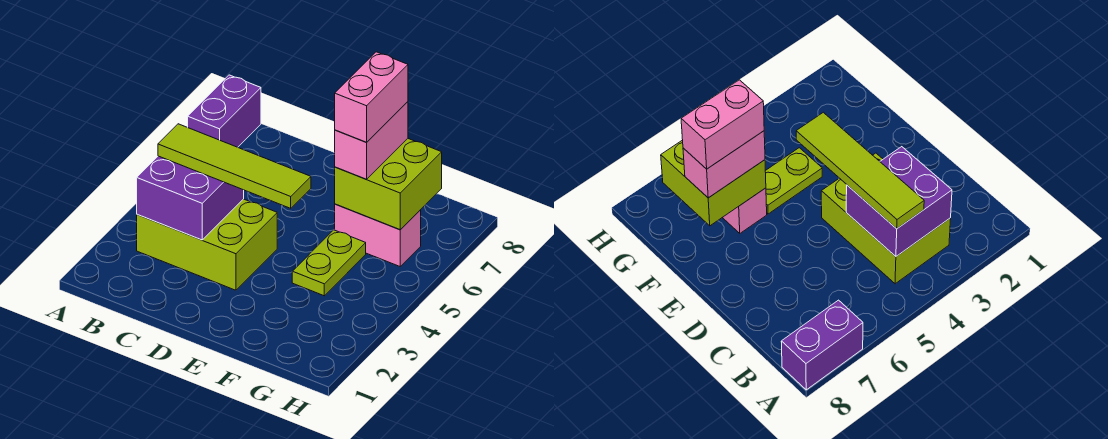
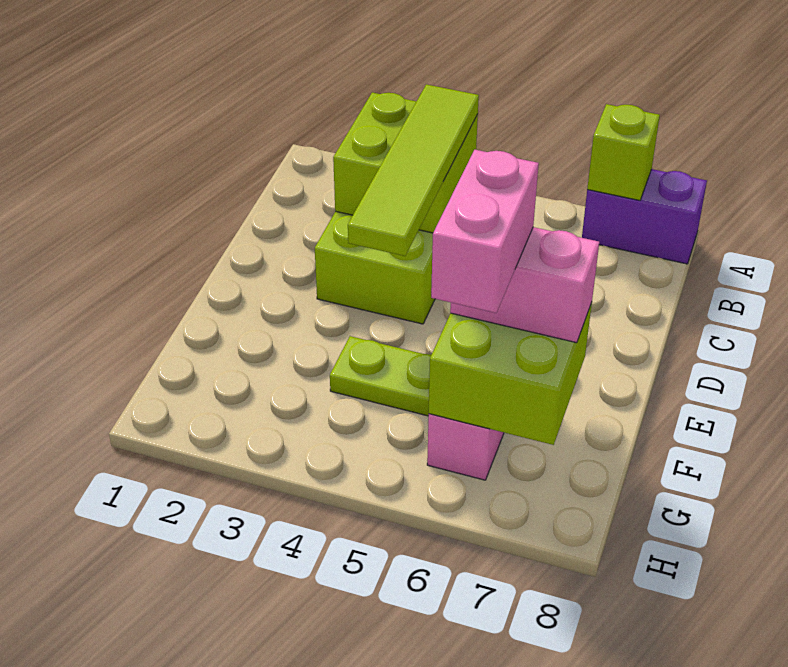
none -> lime brick A7 level 2
purple brick B3:C4 level 2 -> lime brick B3:C4 level 2
pink brick F6:F7 level 4 -> pink brick F6:G6 level 4

